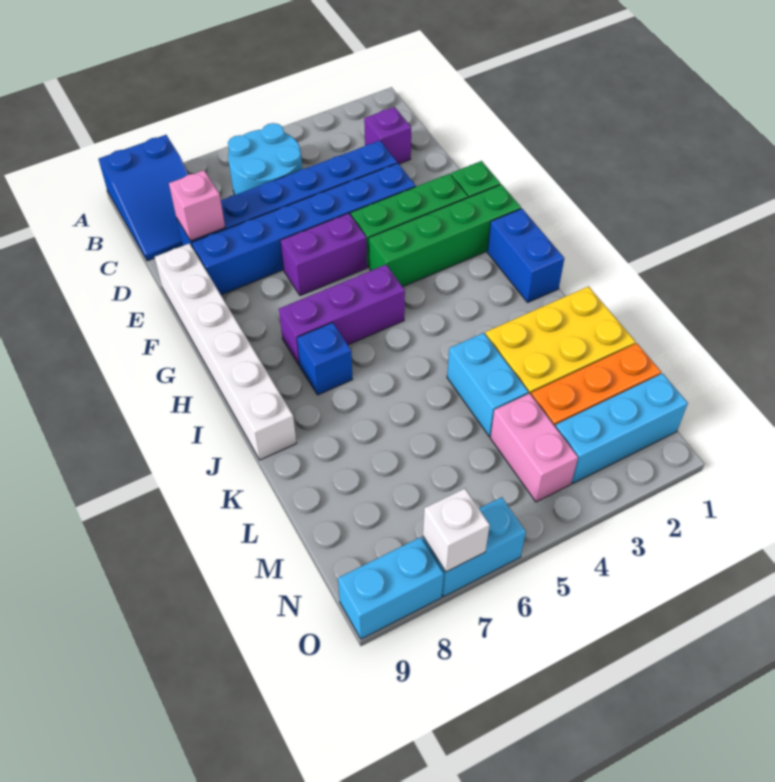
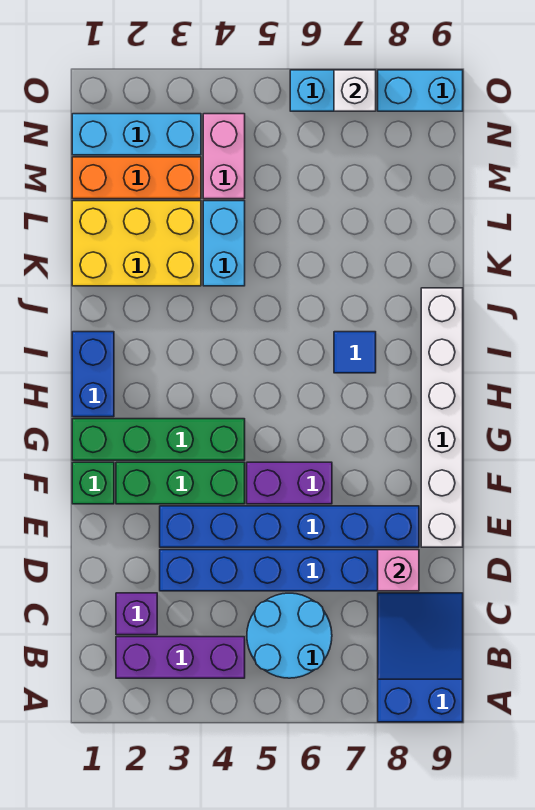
purple brick H5:H7 level 1 -> purple brick B2:B4 level 1
blue brick I7 level 1 -> blue tile I7 level 1

